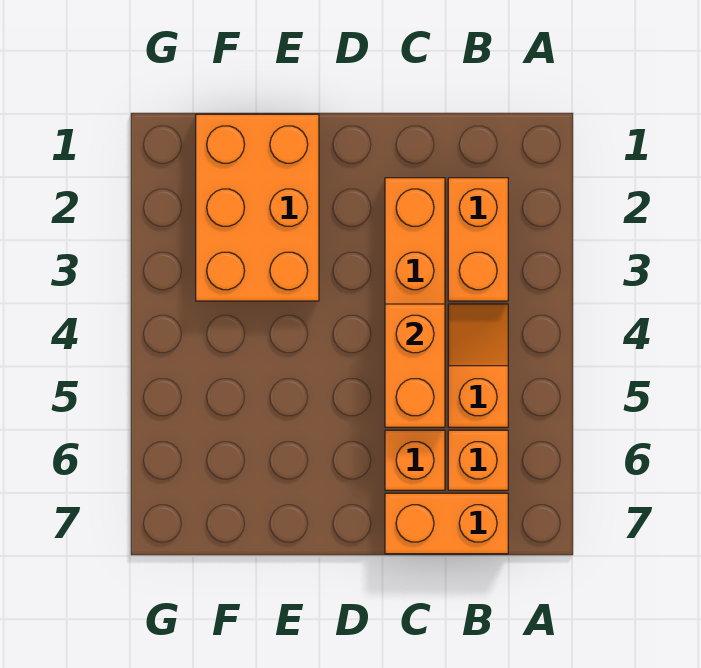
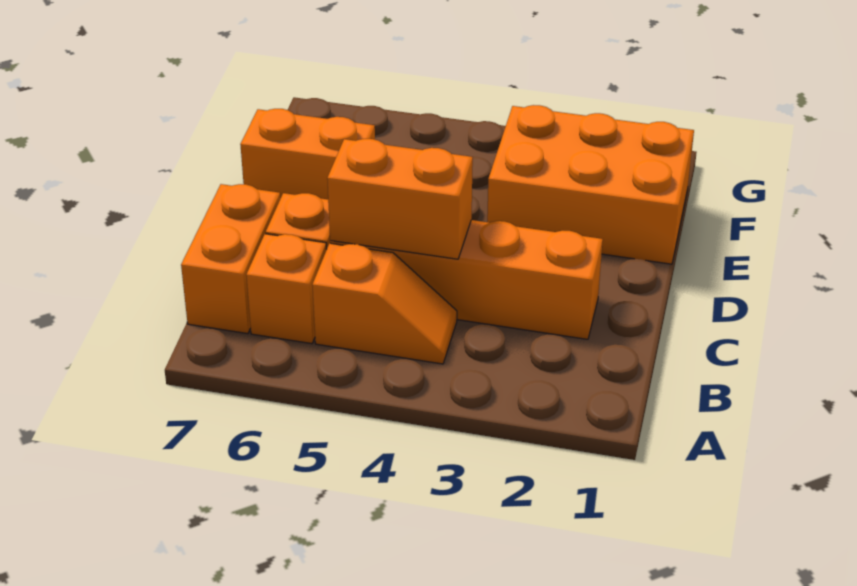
orange brick B2:B3 level 1 -> orange brick E6:E7 level 1

